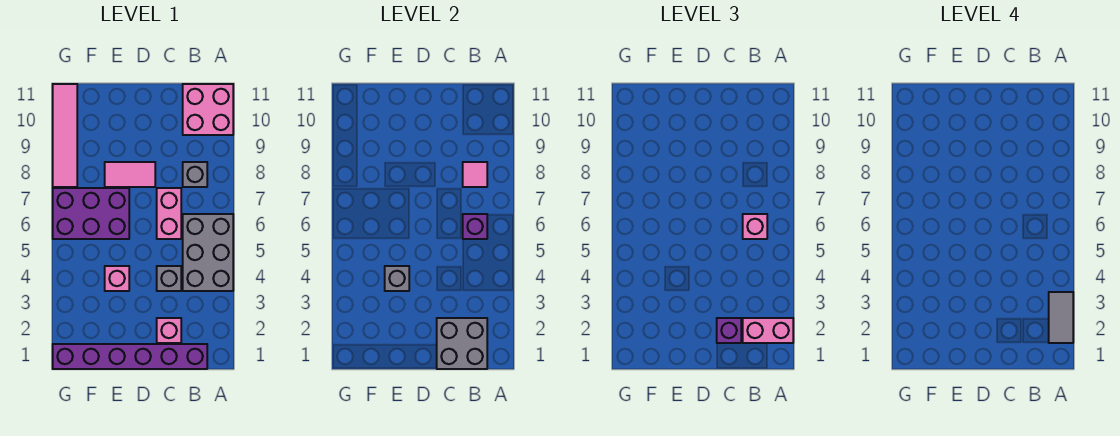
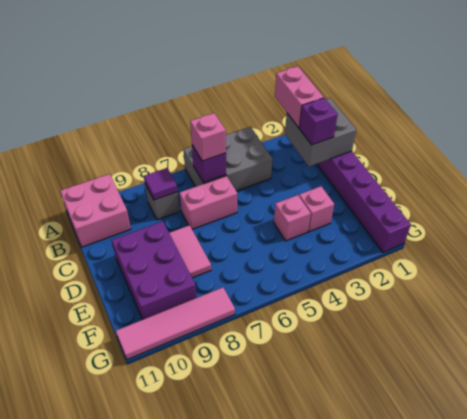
grey tile A2:A3 level 4 -> none
pink tile B8 level 2 -> purple tile B8 level 2
pink brick C2 level 1 -> pink brick E3 level 1
grey brick C4 level 1 -> none
grey brick E4 level 2 -> none
purple brick E6:G7 level 1 -> purple brick D9:F10 level 1

